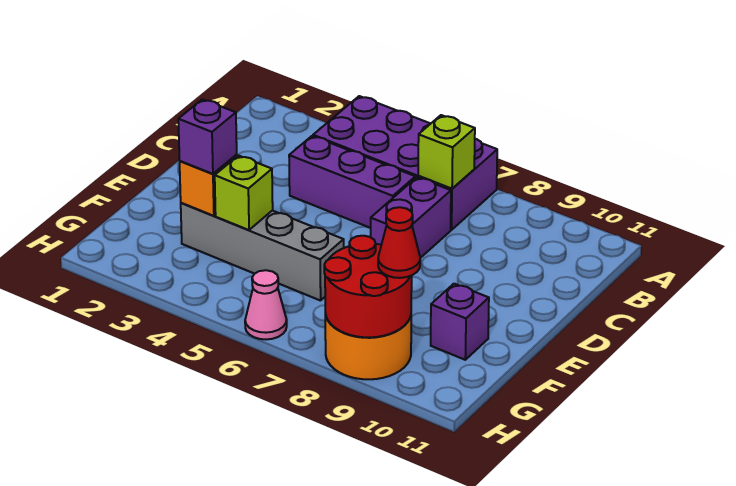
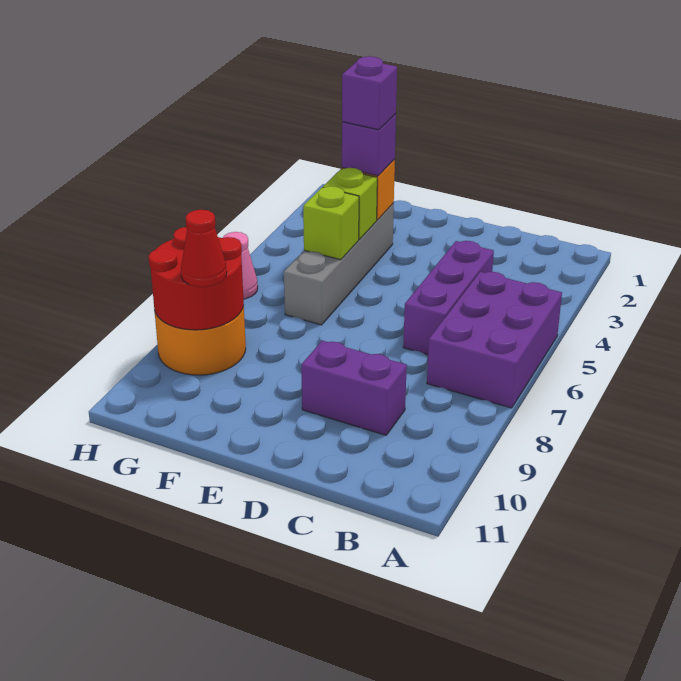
purple brick A4:B7 level 1 -> purple brick A5:B7 level 1
lime brick B7 level 2 -> lime brick F5 level 2
purple brick C7:D7 level 1 -> purple brick C9:D9 level 1
purple brick F10 level 1 -> purple brick F3 level 4

